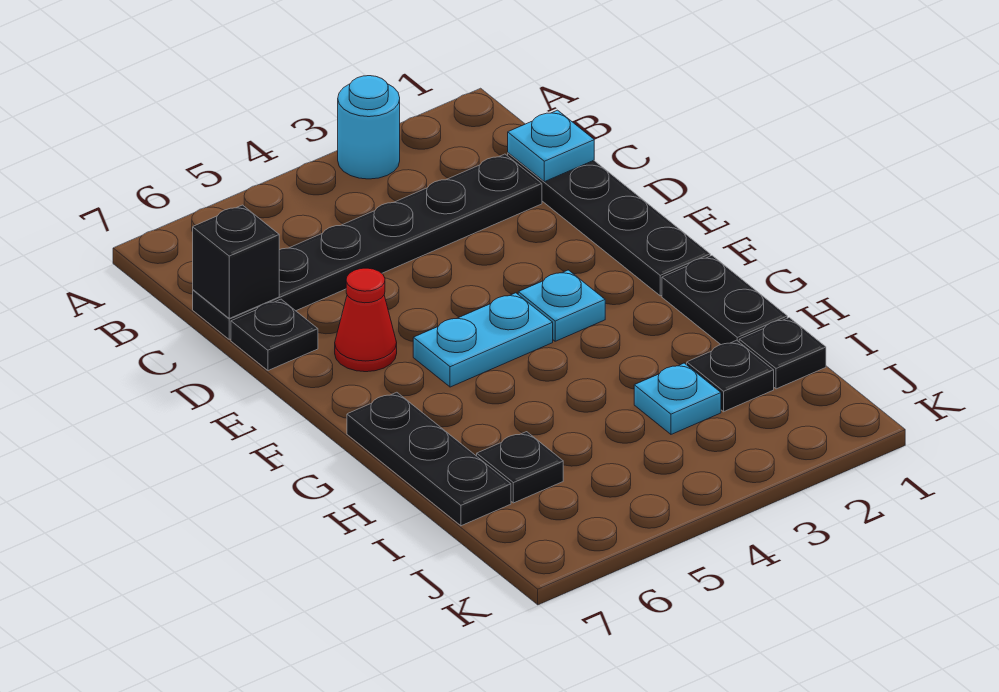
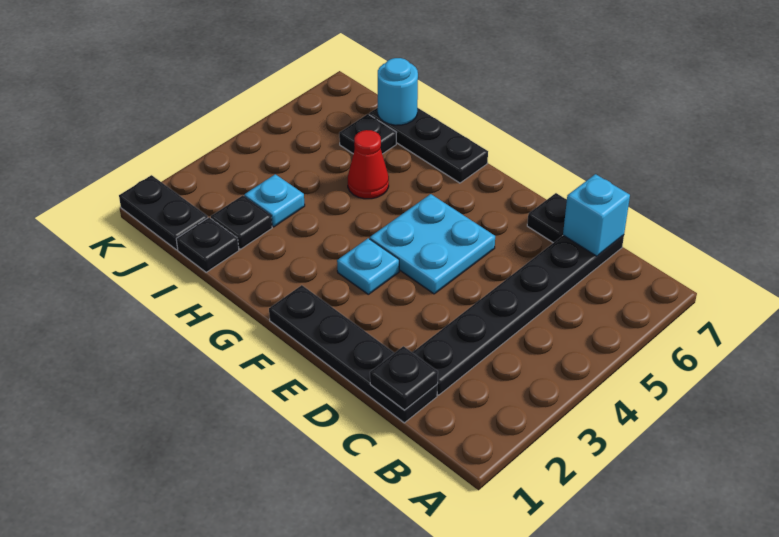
cyan round brick A3 level 1 -> cyan round brick I7 level 2
cyan plate C1 level 2 -> black plate C1 level 2
black brick C7 level 2 -> cyan brick C7 level 2
red cone E6 level 1 -> red cone H5 level 1
cyan plate F4:F5 level 1 -> cyan plate E4:F5 level 1
black plate G1:H1 level 1 -> black plate J1:K1 level 1

